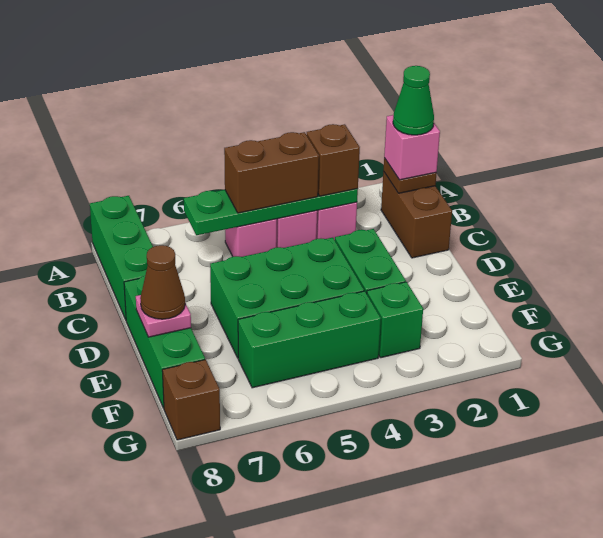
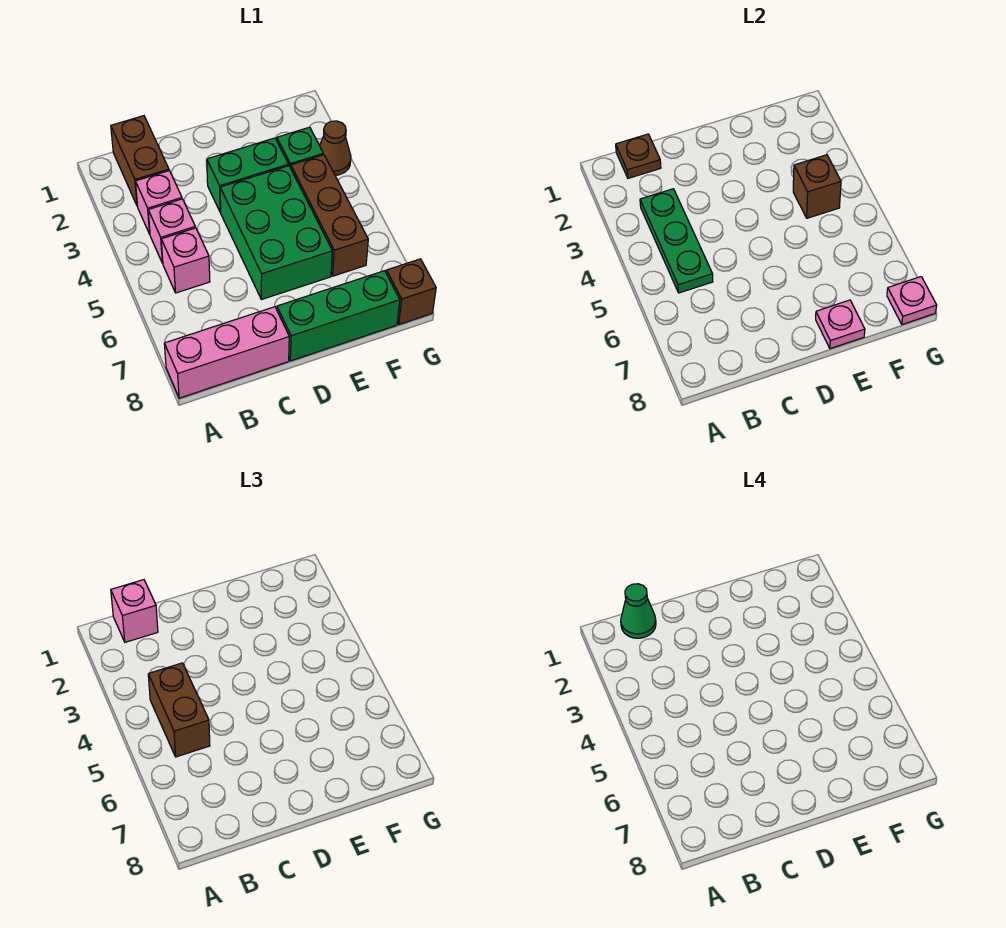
green brick A8:C8 level 1 -> pink brick A8:C8 level 1
brown brick B1:C1 level 1 -> brown brick B1:B2 level 1
green plate B3:B6 level 2 -> green plate B3:B5 level 2
brown brick B3 level 3 -> brown brick F4 level 2
brown cone E8 level 3 -> brown cone G3 level 1
green brick F4:F6 level 1 -> brown brick F4:F6 level 1
none -> pink plate G8 level 2

